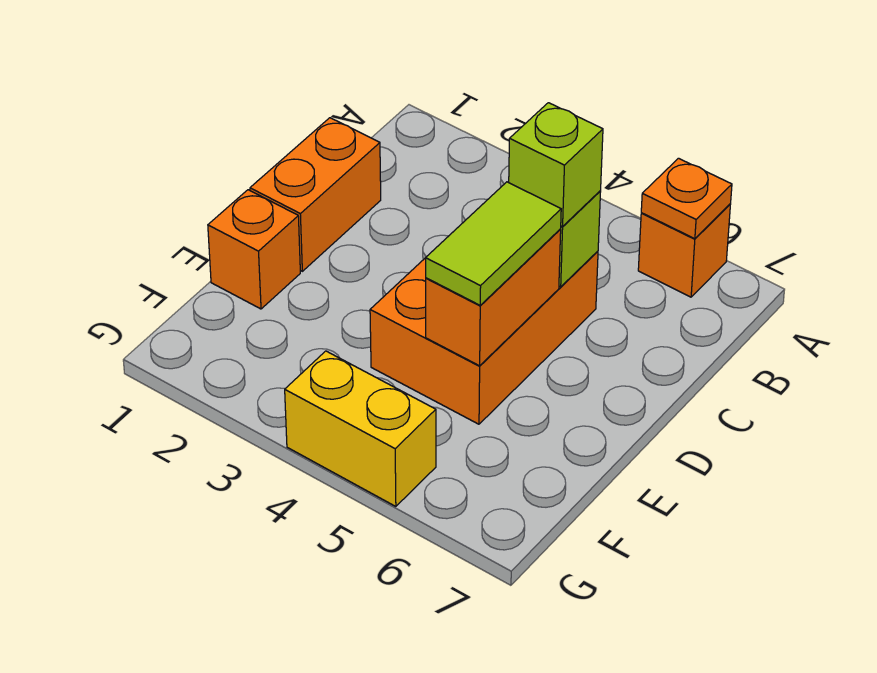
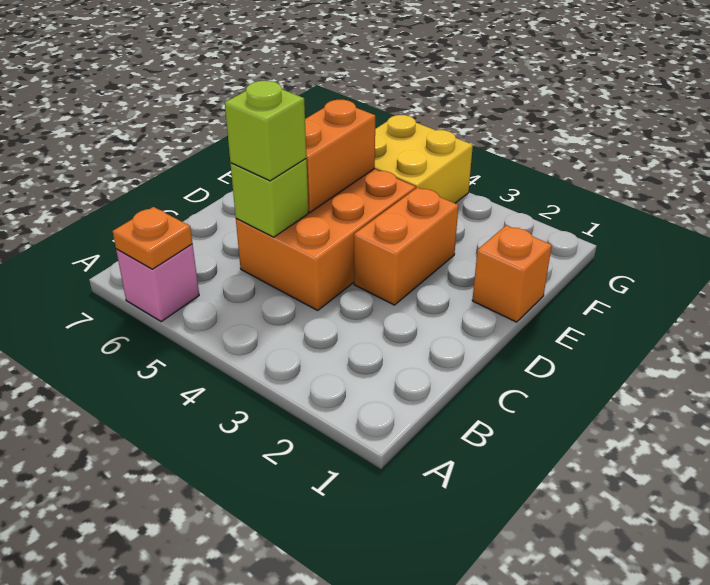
orange brick A6 level 1 -> pink brick A6 level 1
orange brick C1:D1 level 1 -> orange brick D3:E3 level 1
lime tile D5:E5 level 3 -> none
yellow brick G4:G5 level 1 -> yellow brick F4:G5 level 1

